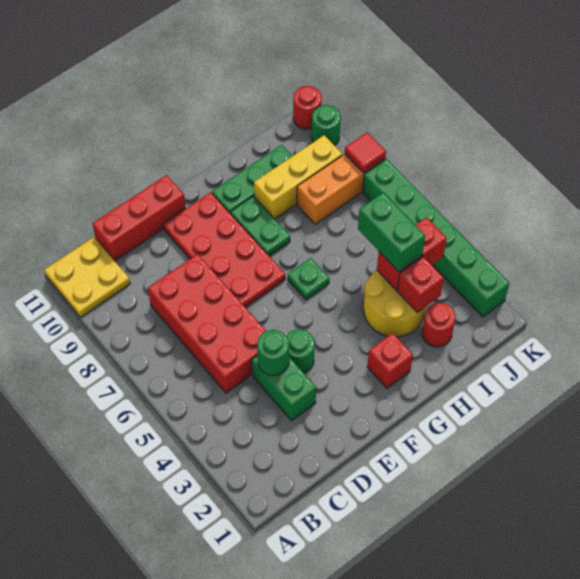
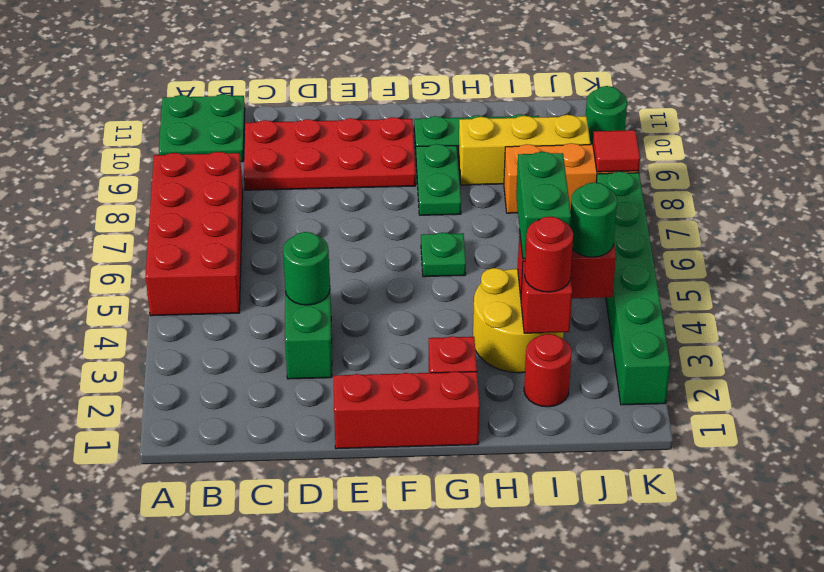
yellow plate A10:B11 level 1 -> green plate A10:B11 level 1
red brick C5:D8 level 1 -> red brick A5:B8 level 1
red brick C11:E11 level 1 -> red brick E1:G1 level 1
green round brick E4 level 1 -> green round brick J4 level 3
red plate E7:F10 level 1 -> red plate C9:F10 level 1
red round brick K11 level 1 -> red round brick I3 level 3

